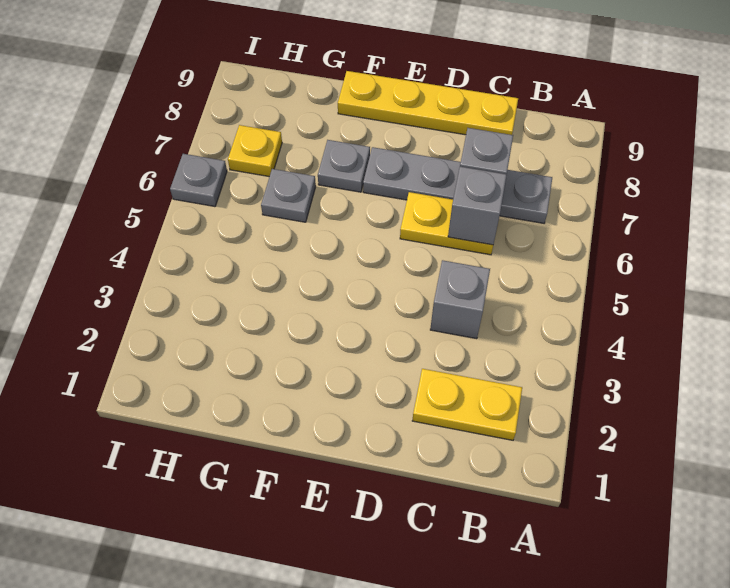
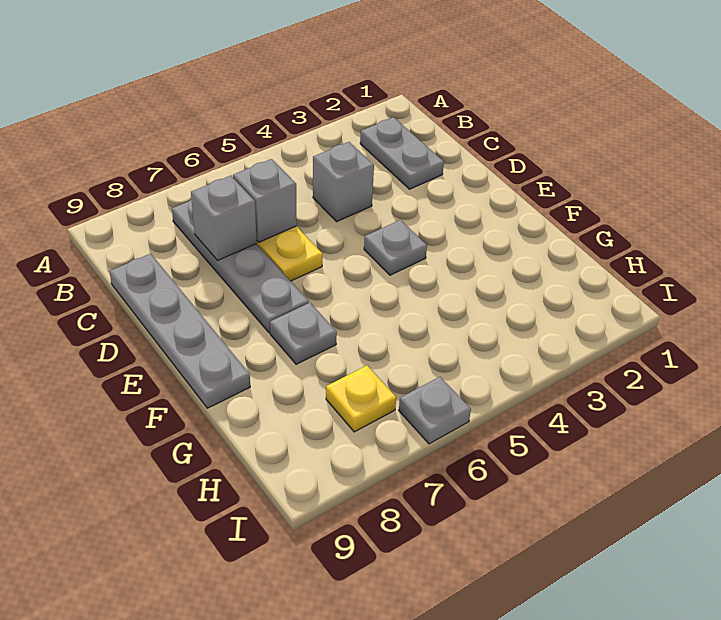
yellow plate B2:C2 level 1 -> grey plate B2:C2 level 1
yellow plate C9:F9 level 1 -> grey plate C9:F9 level 1
grey plate G6 level 1 -> grey plate E4 level 1

